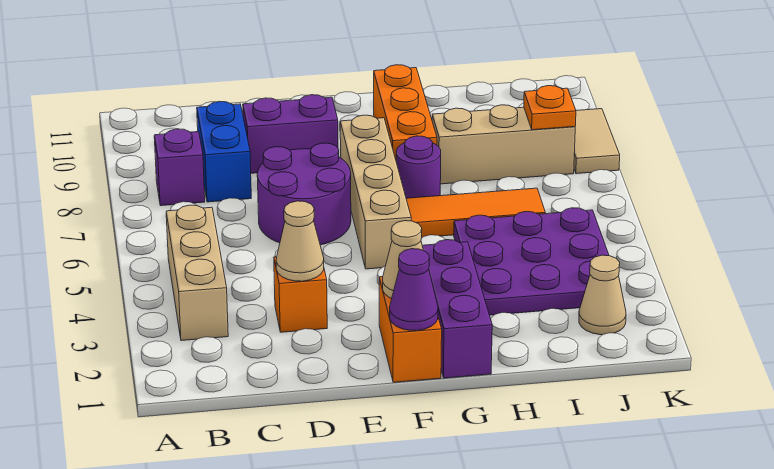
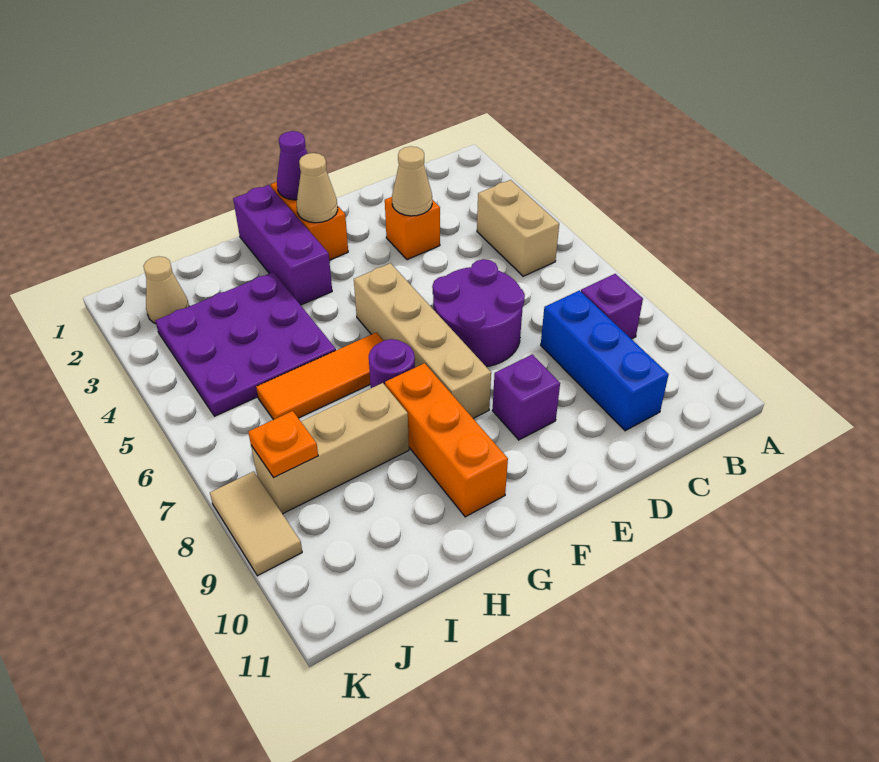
tan brick B3:B5 level 1 -> tan brick B4:B5 level 1
blue brick C8:C9 level 1 -> blue brick C8:C10 level 1
purple brick D9:E9 level 1 -> purple brick E9 level 1

